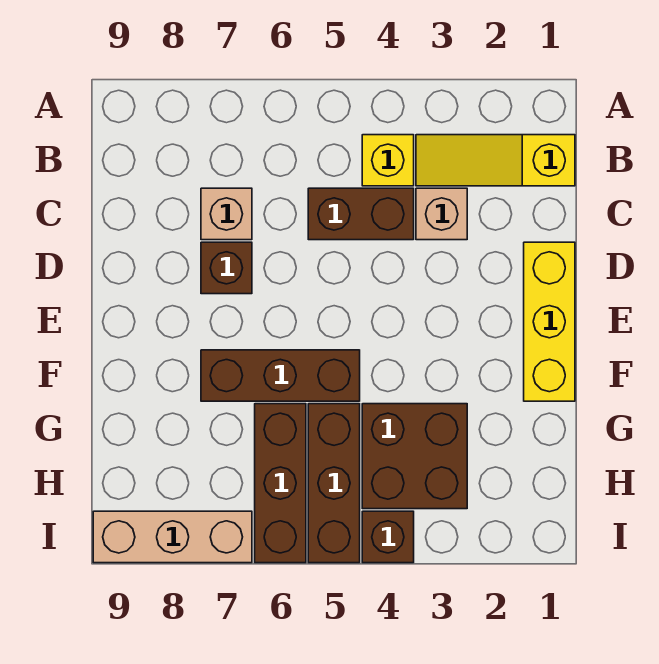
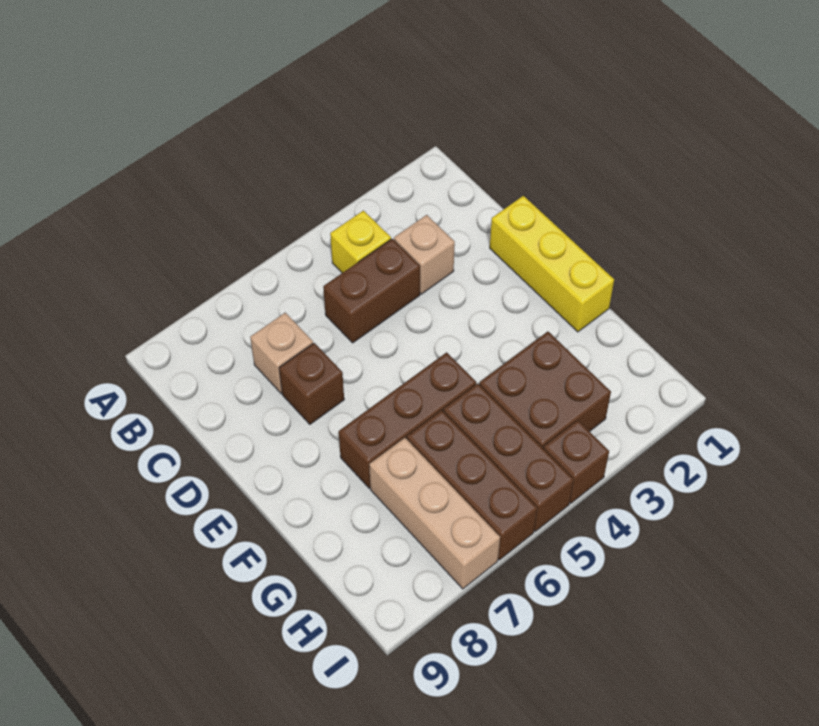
yellow slope B1:B3 level 1 top 1 -> none
tan brick I7:I9 level 1 -> tan brick G7:I7 level 1

